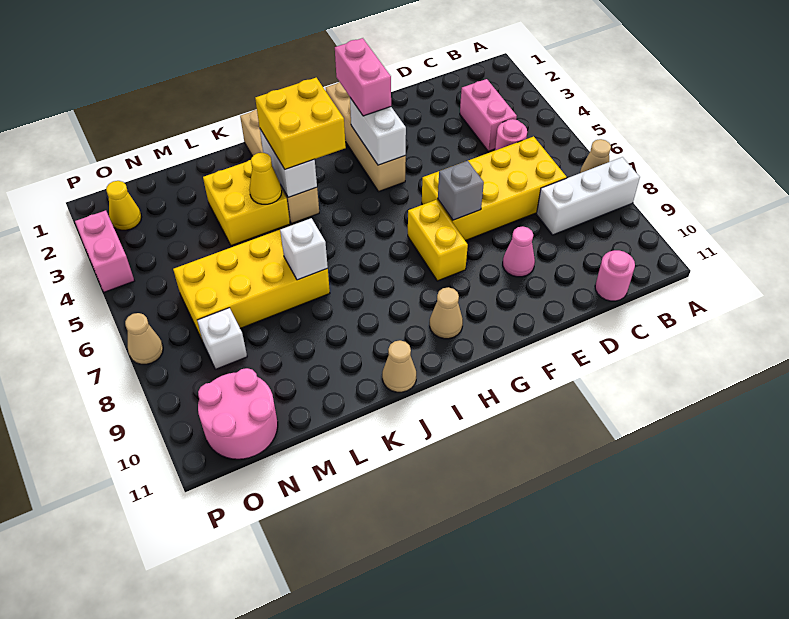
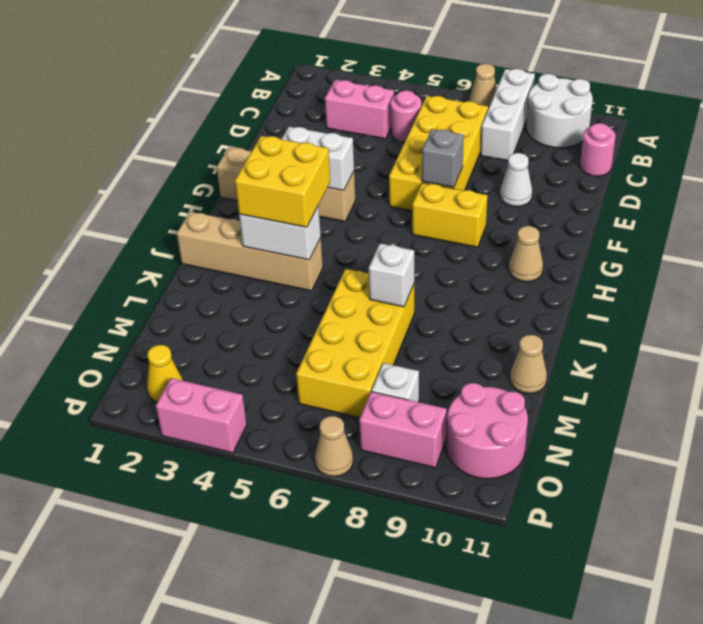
none -> white round brick A9:B10 level 1
pink cone E9 level 1 -> white cone E9 level 1
pink brick G2:G3 level 3 -> pink brick O8:O9 level 1
tan cone J11 level 1 -> tan cone L11 level 1
yellow brick K3:L4 level 1 -> none
yellow cone K4 level 2 -> none

